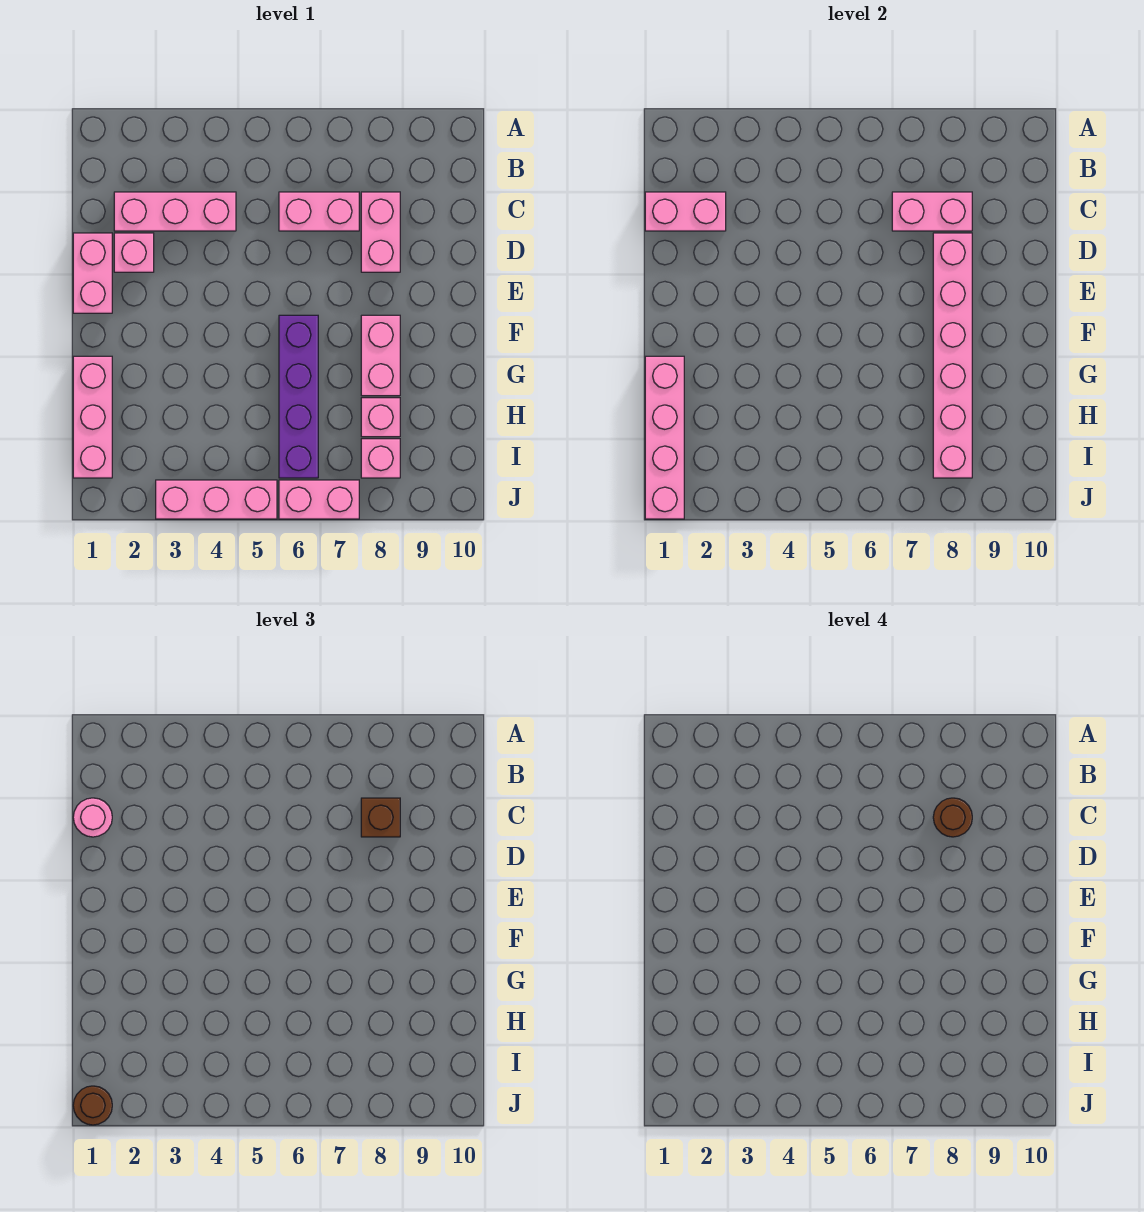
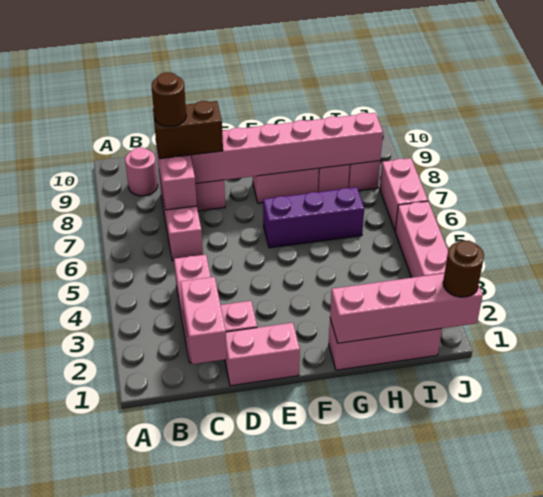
pink round brick C1 level 3 -> pink round brick B9 level 1
brown brick C8 level 3 -> brown brick C8:D8 level 3
purple brick F6:I6 level 1 -> purple brick F6:H6 level 1

